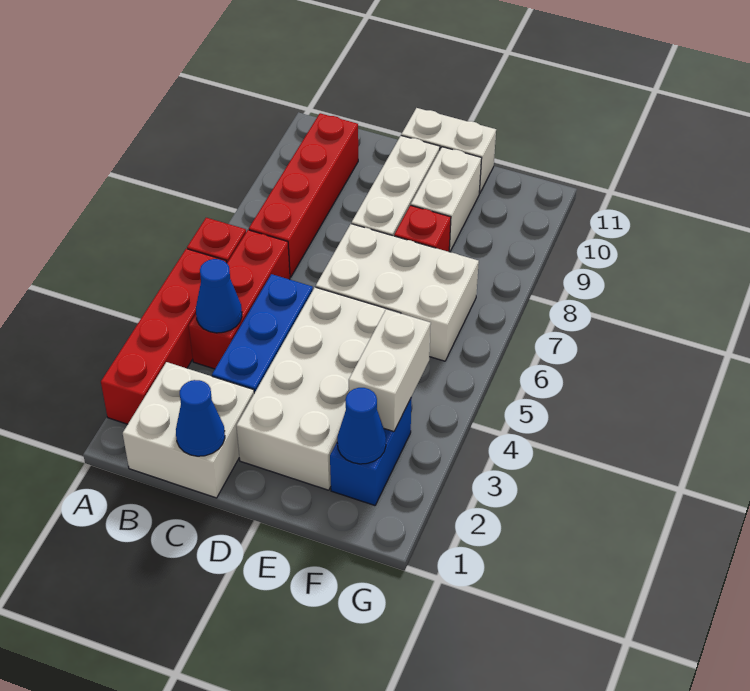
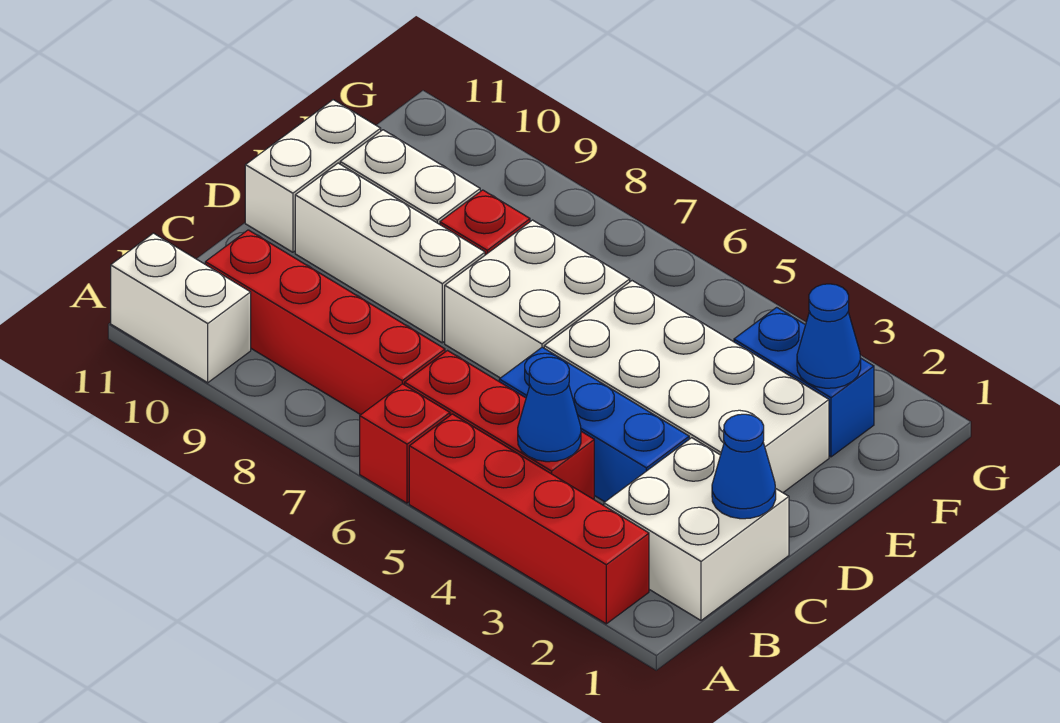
white brick D6:F7 level 1 -> white brick D6:E7 level 1
white brick F3:F4 level 2 -> white brick A10:A11 level 1

